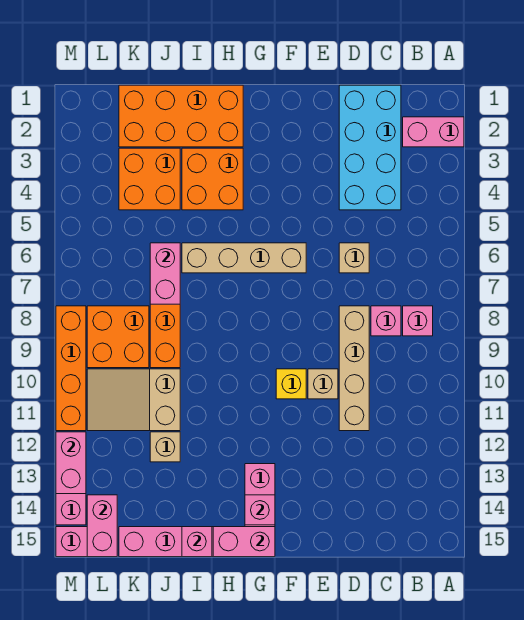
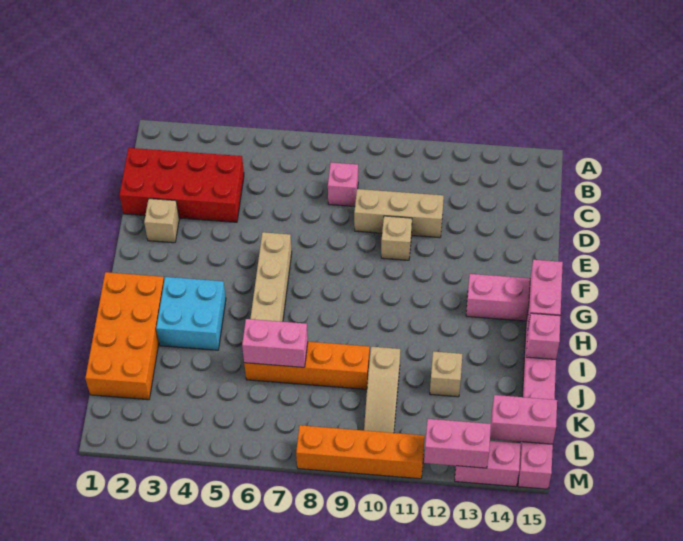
pink brick A2:B2 level 1 -> none
pink brick B8 level 1 -> none
cyan brick C1:D4 level 1 -> red brick C1:D4 level 1
tan brick D6 level 1 -> tan brick E2 level 1
tan brick D8:D11 level 1 -> tan brick D9:D11 level 1
yellow brick F10 level 1 -> none
pink brick G14 level 2 -> none
orange brick H3:I4 level 1 -> cyan brick H3:I4 level 1
orange brick J3:K4 level 1 -> none
tan slope J10:L11 level 1 top J -> tan slope J10:L10 level 1 top J
orange brick K8:L9 level 1 -> none

